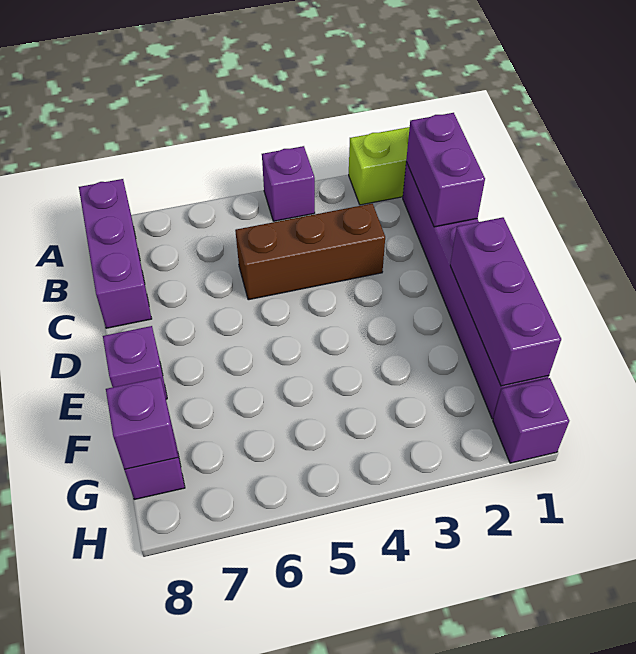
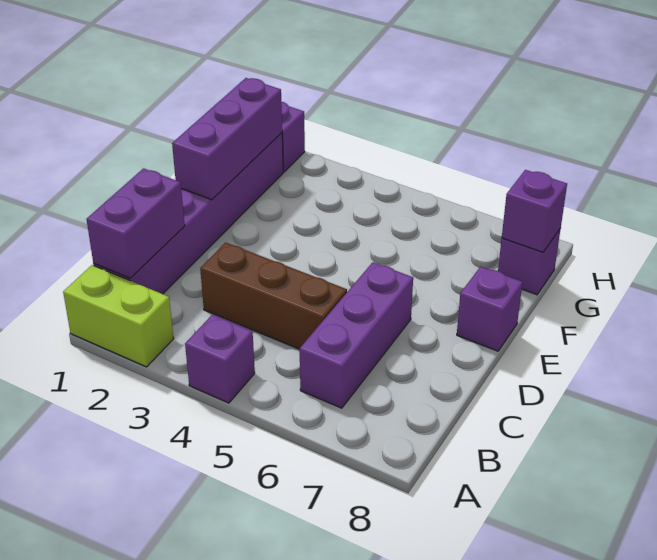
purple brick A8:C8 level 1 -> purple brick B6:D6 level 1

